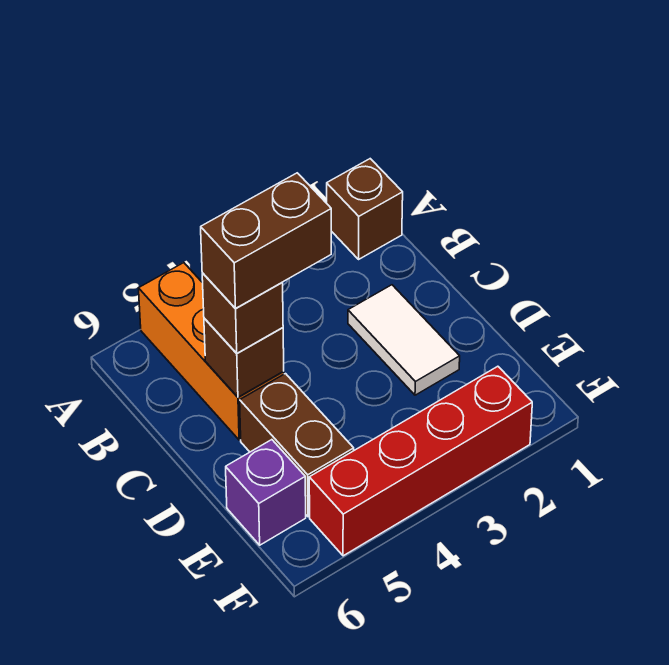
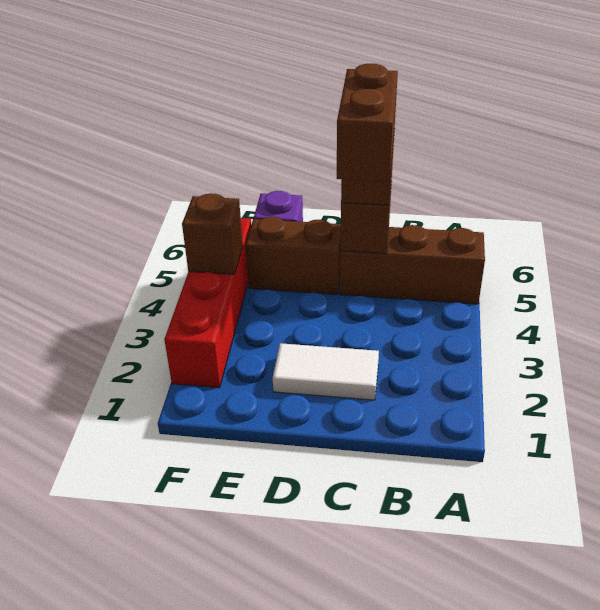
brown brick A1 level 1 -> brown brick F4 level 2
orange brick A5:C5 level 1 -> brown brick A5:C5 level 1

